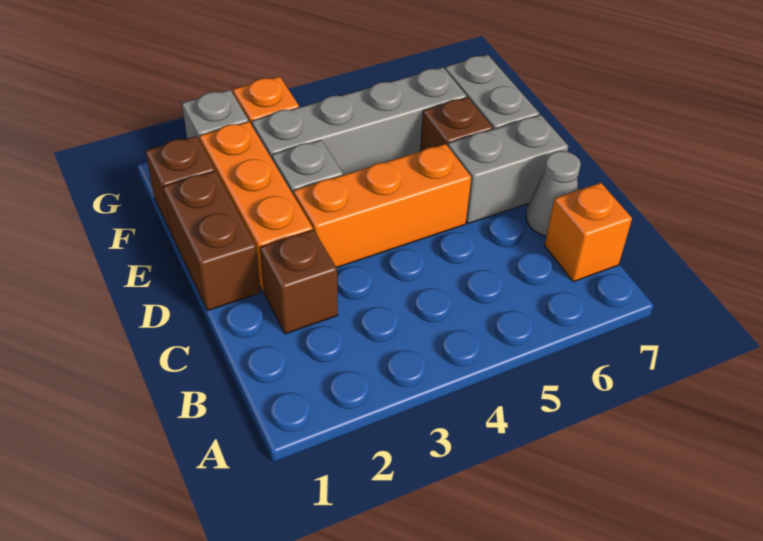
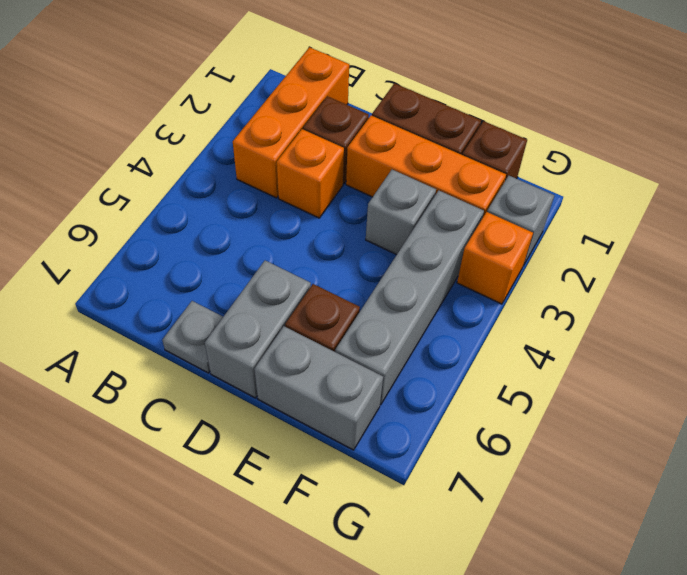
orange brick B7 level 1 -> orange brick C3 level 1
grey cone C7 level 1 -> grey plate C7 level 1
orange brick D3:D5 level 1 -> orange brick B1:B3 level 1

